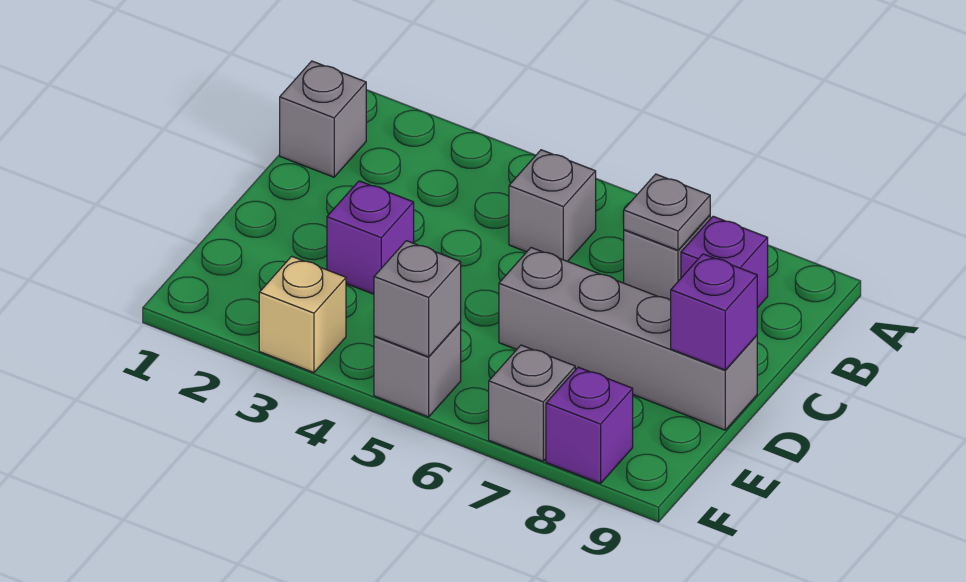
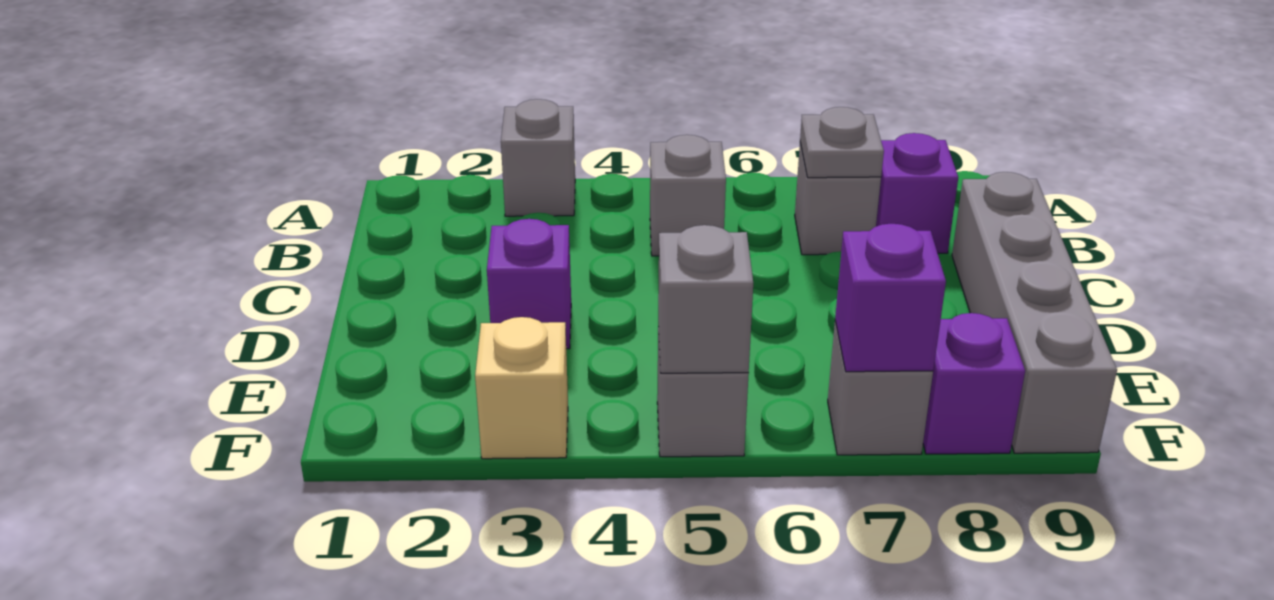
grey brick B1 level 1 -> grey brick A3 level 1
grey brick D6:D9 level 1 -> grey brick C9:F9 level 1
purple brick D9 level 2 -> purple brick F7 level 2

